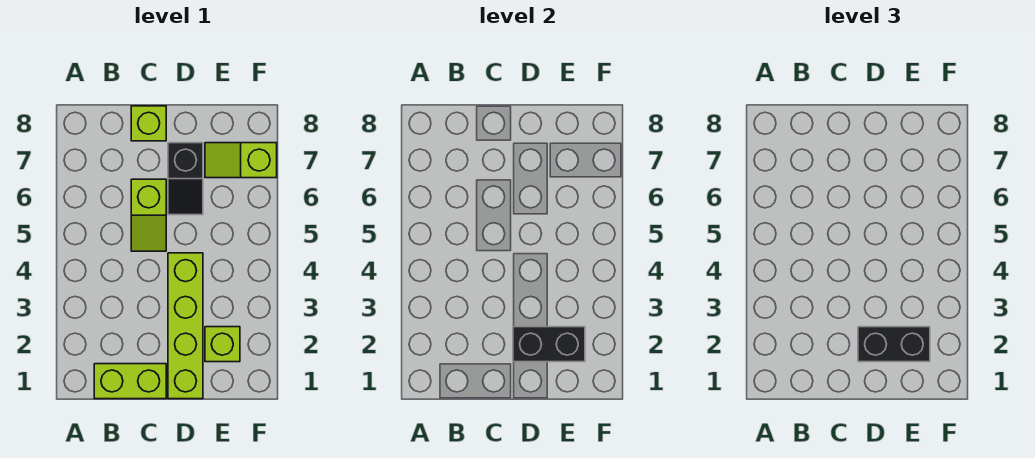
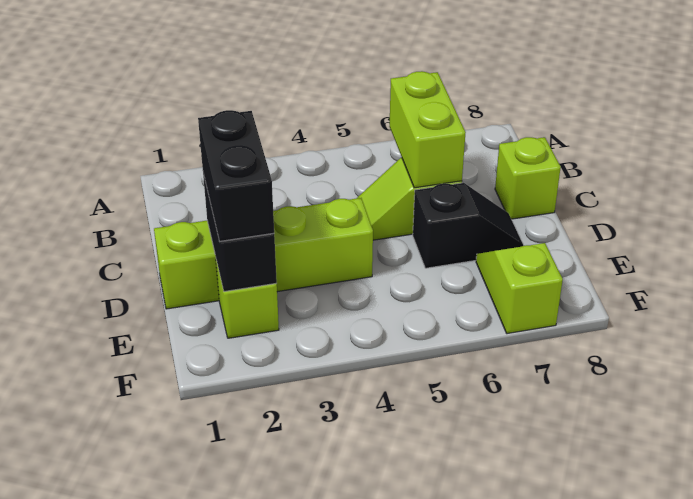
lime brick B1:C1 level 1 -> lime brick B6:C6 level 2
black slope D6:D7 level 1 top 7 -> black slope D6:D7 level 1 top 6

